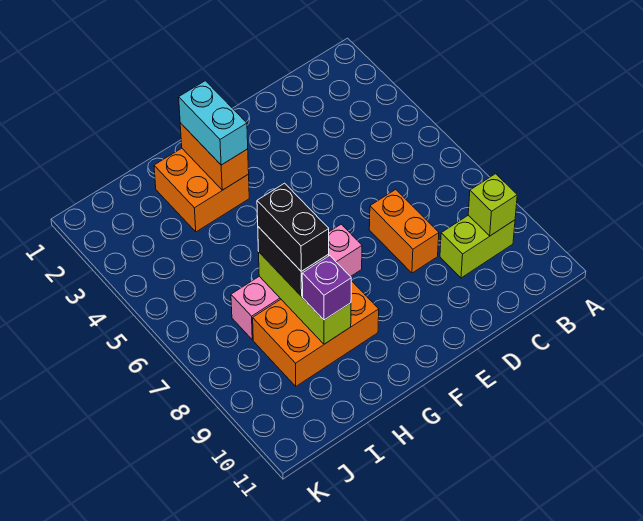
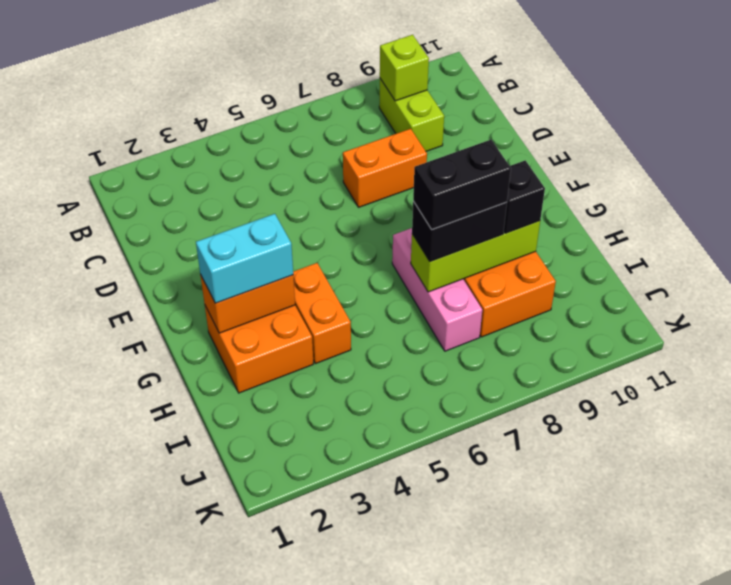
pink brick F7:I7 level 1 -> pink brick G7:I7 level 1
none -> orange brick G4:H4 level 1
purple brick H9 level 3 -> black brick H9 level 3

